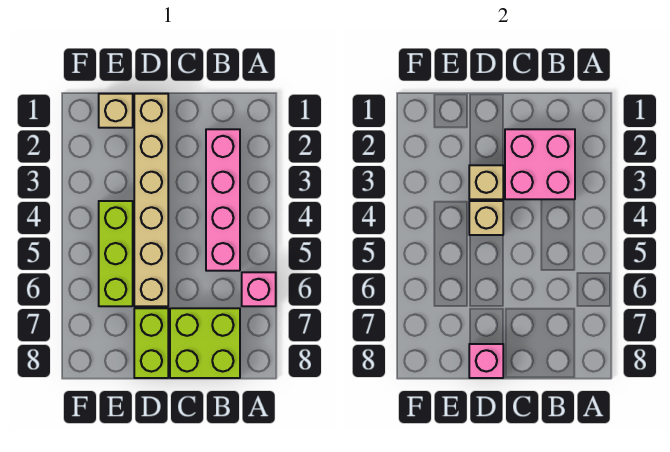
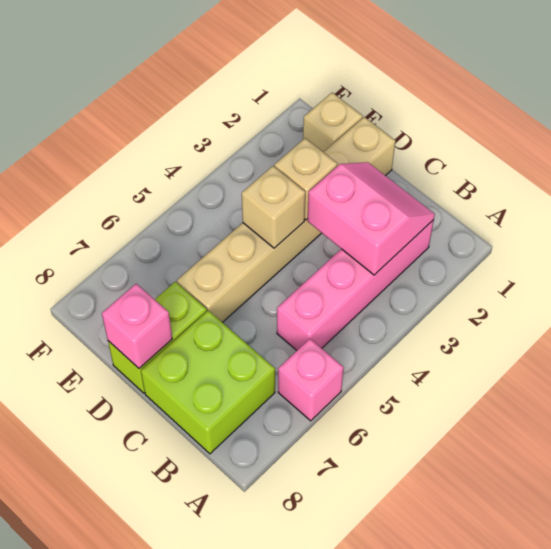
pink brick B2:C3 level 2 -> pink slope B2:C3 level 2 top 3
lime brick E4:E6 level 1 -> none

